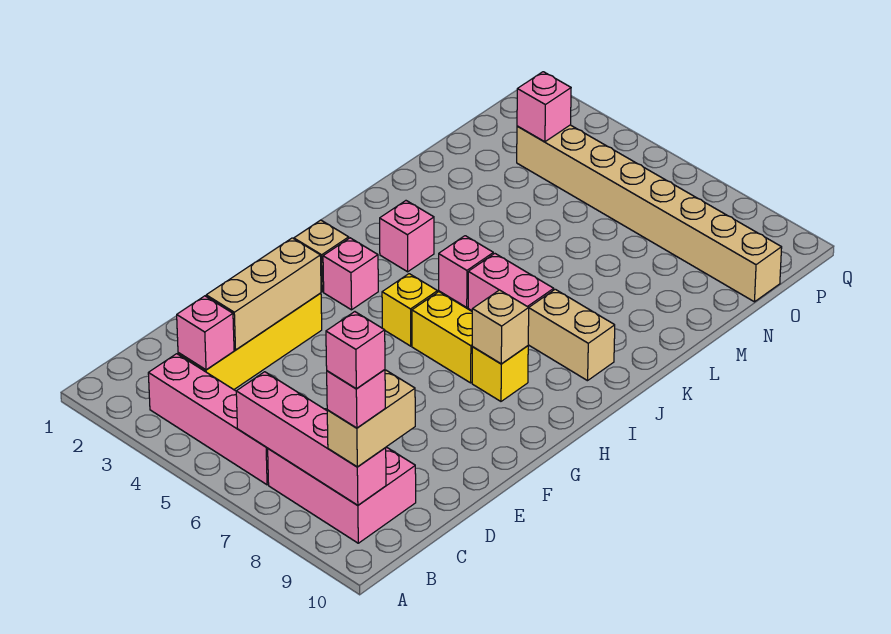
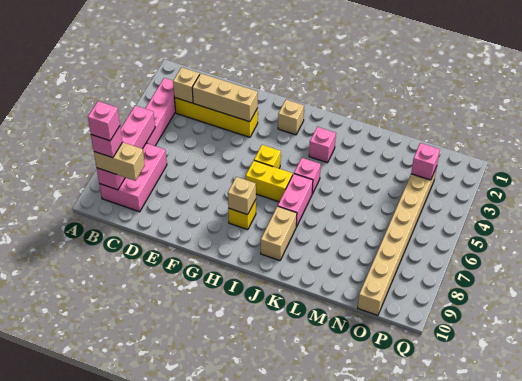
pink brick C3 level 2 -> tan brick C3 level 2
pink brick H3 level 1 -> none
yellow brick H6:H7 level 1 -> yellow brick H6:I6 level 1

